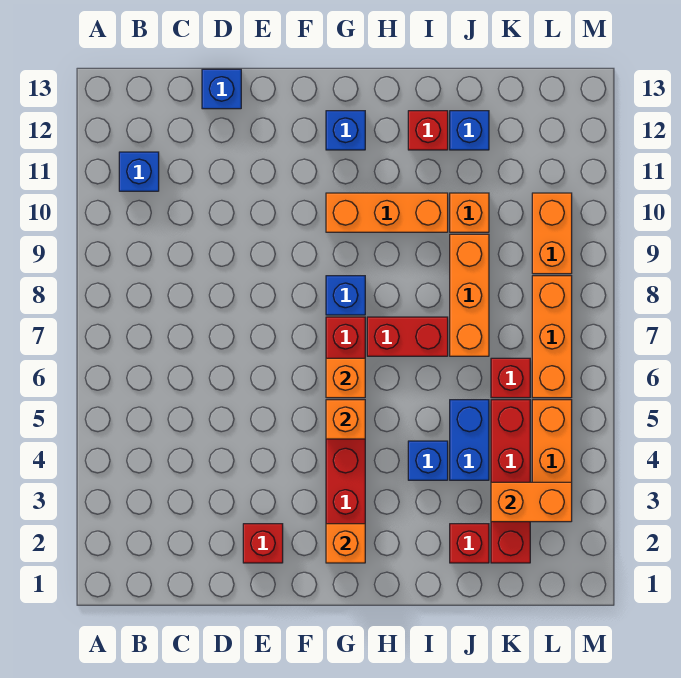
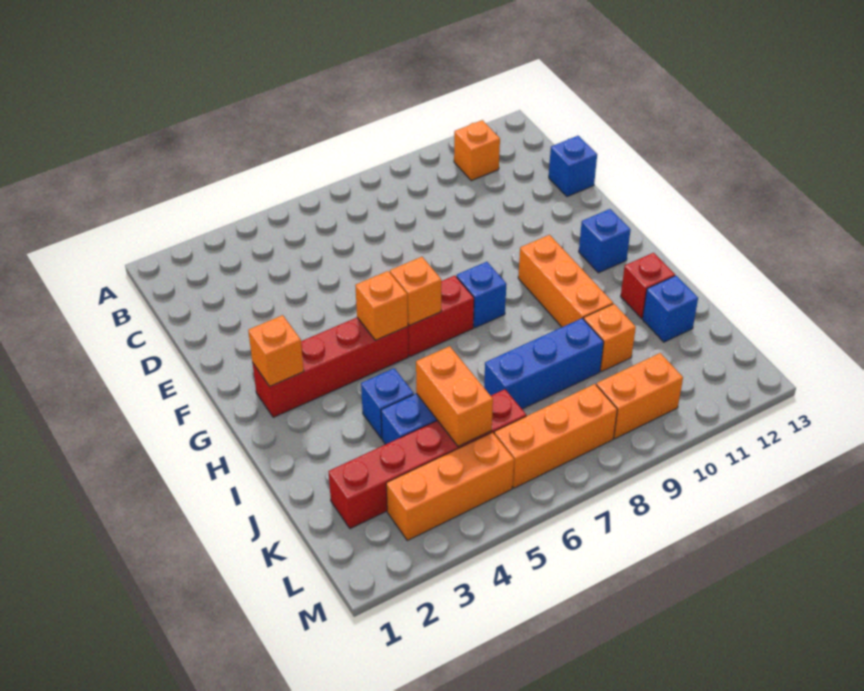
blue brick B11 level 1 -> orange brick B11 level 1
red brick E2 level 1 -> none
red brick H7:I7 level 1 -> none
red brick J2 level 1 -> none
orange brick J7:J9 level 1 -> blue brick J7:J9 level 1
orange brick K3:L3 level 2 -> orange brick J5:K5 level 2

